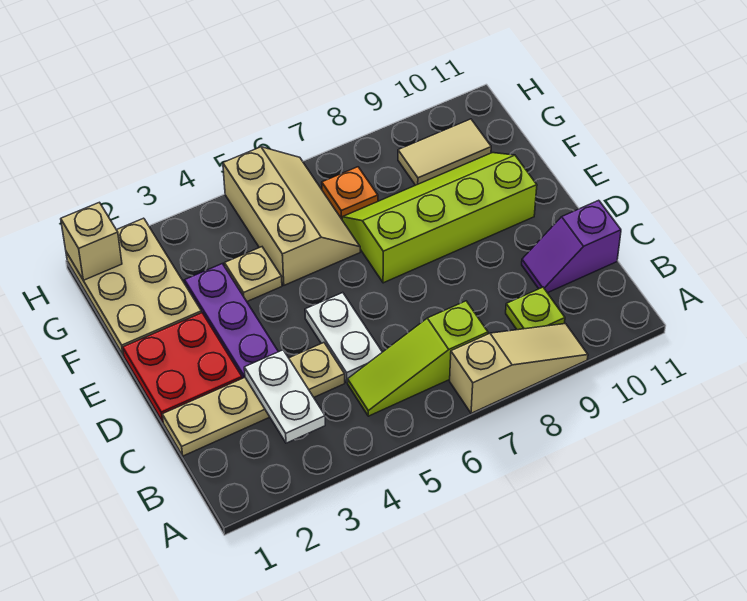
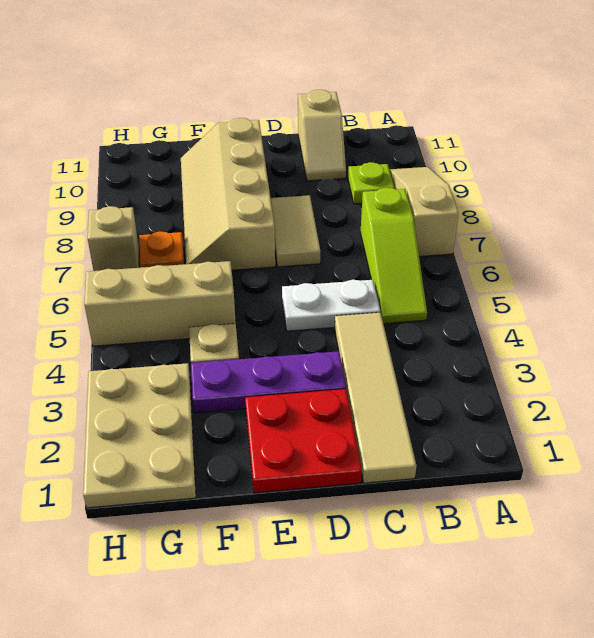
white plate B3:C3 level 2 -> none
tan plate C1:C4 level 1 -> tan tile C1:C4 level 1
purple slope C10:C11 level 1 top 11 -> tan slope C10:C11 level 1 top 11
lime slope E7:F10 level 1 top E -> tan slope E7:F10 level 1 top E
tan plate F1:H2 level 1 -> tan plate G1:H3 level 1
tan tile G9:G10 level 1 -> tan tile D7:D8 level 1
tan brick H1 level 2 -> tan brick H7 level 1

